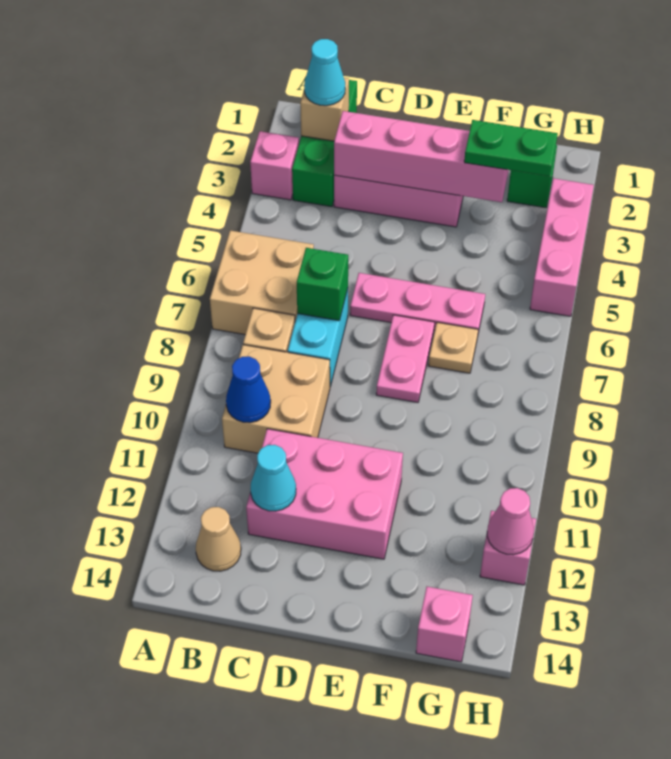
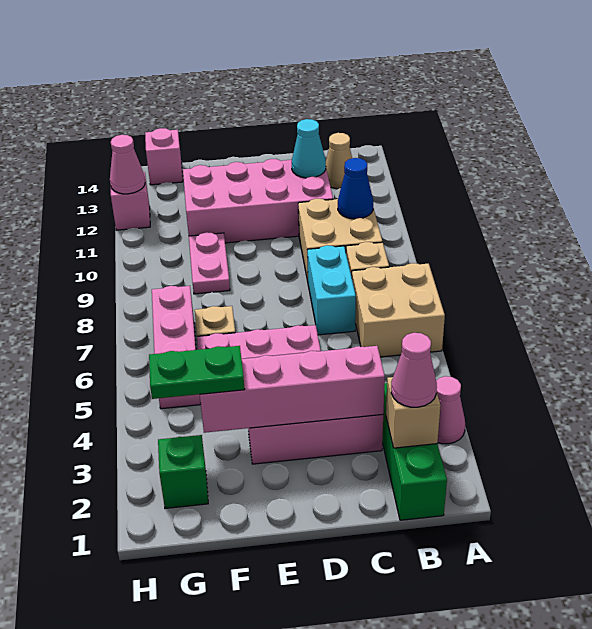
pink brick A3 level 1 -> pink cone A3 level 1
cyan cone B2 level 3 -> pink cone B2 level 3
green brick C7 level 2 -> none
pink brick C11:E12 level 1 -> pink brick C11:F12 level 1
pink plate E7:E8 level 1 -> pink plate F9:F10 level 1
pink brick H3:H5 level 1 -> pink brick G5:G7 level 1

